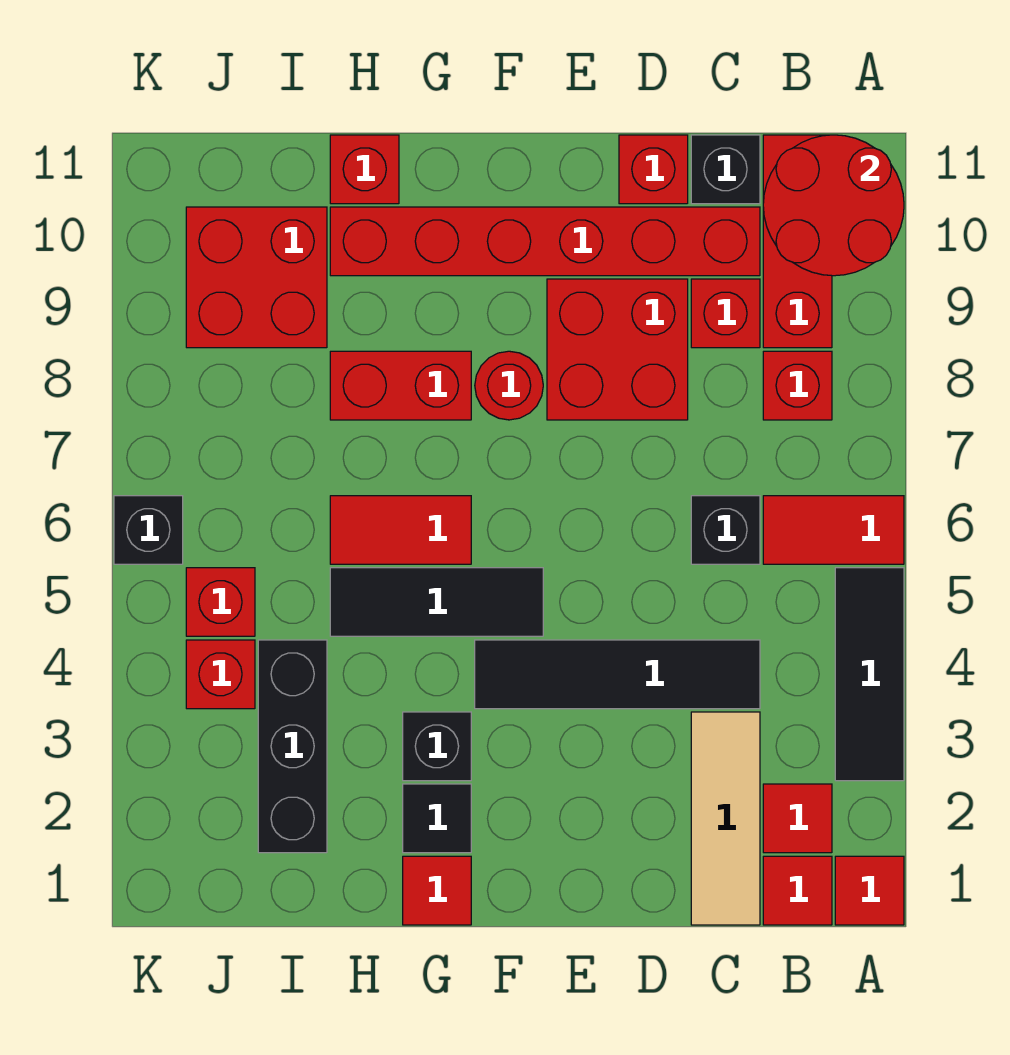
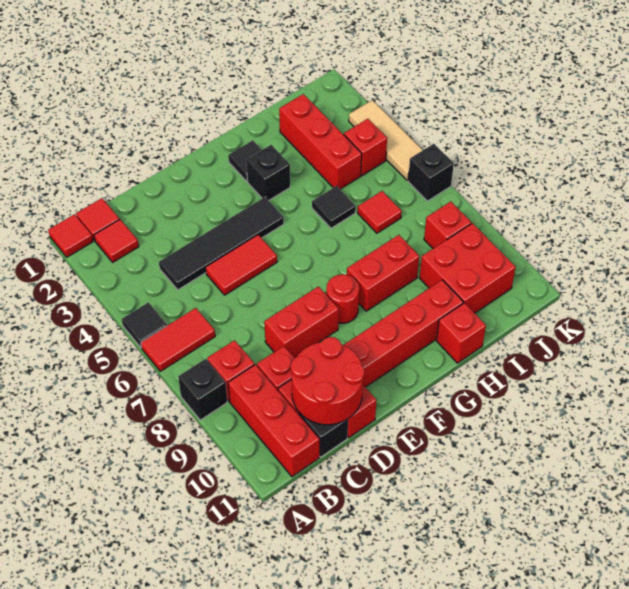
black tile A3:A5 level 1 -> black tile A5 level 1
red round brick A10:B11 level 2 -> red round brick C10:D11 level 2
tan tile C1:C3 level 1 -> tan tile K3:K5 level 1
black brick C6 level 1 -> black brick A8 level 1
red brick D8:E9 level 1 -> red brick D8:E8 level 1
black tile F5:H5 level 1 -> black tile H5 level 1
red tile G1 level 1 -> red tile I6 level 1
red tile G6:H6 level 1 -> red tile D5:E5 level 1
black brick I2:I4 level 1 -> red brick I2:I4 level 1
red brick J5 level 1 -> red brick J8 level 1

